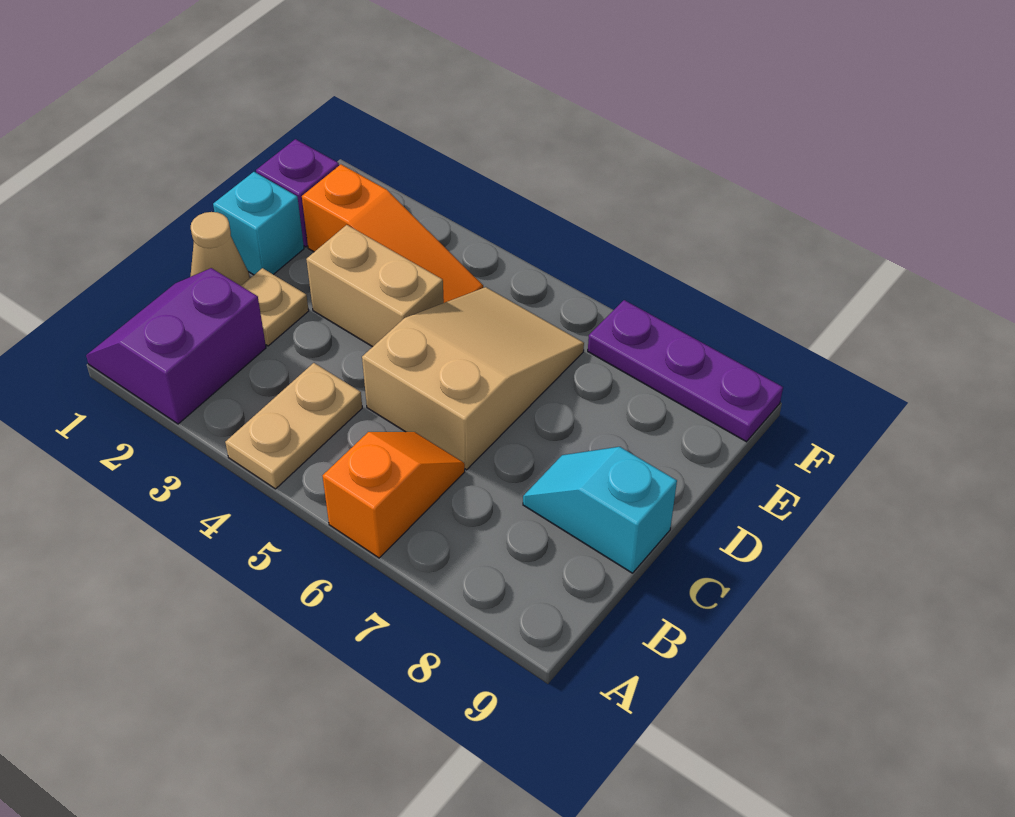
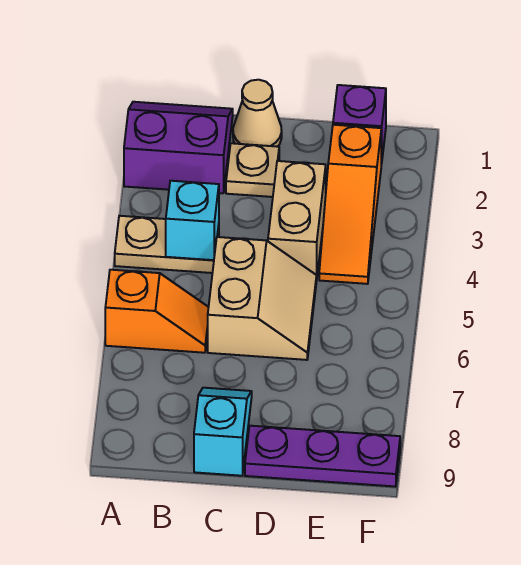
tan slope C5:E6 level 1 top C -> tan slope C5:D6 level 1 top C
cyan brick D1 level 1 -> cyan brick B4 level 2
purple plate F7:F9 level 1 -> purple plate D9:F9 level 1

